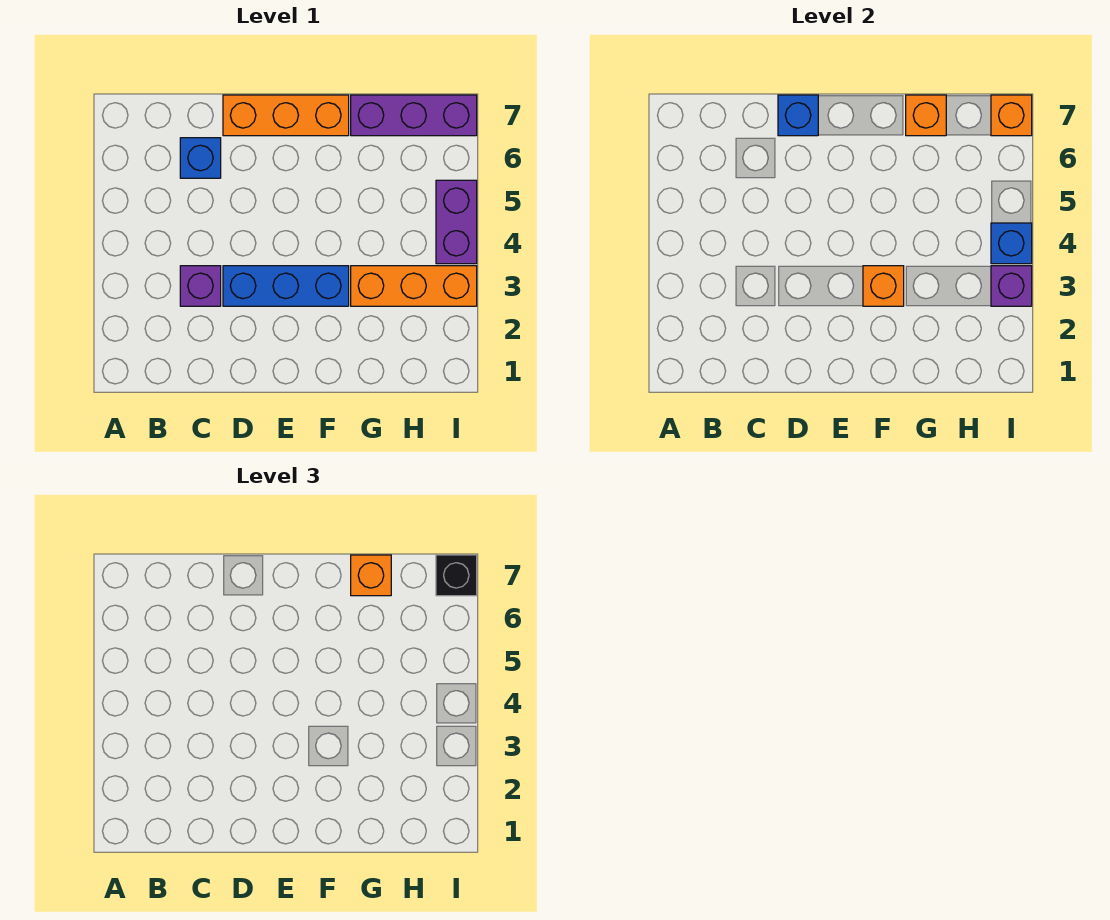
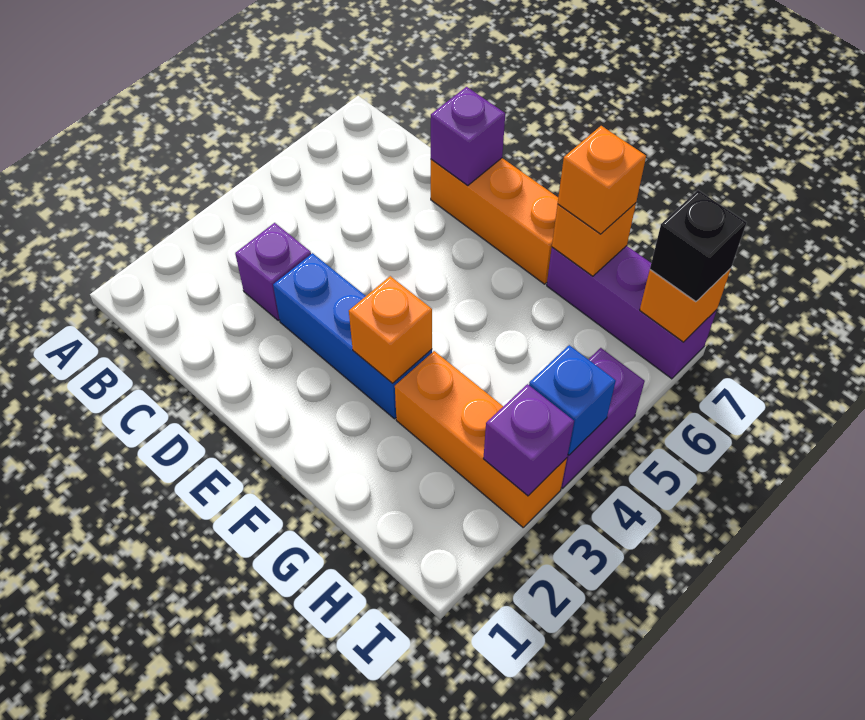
blue brick C6 level 1 -> none
blue brick D7 level 2 -> purple brick D7 level 2

